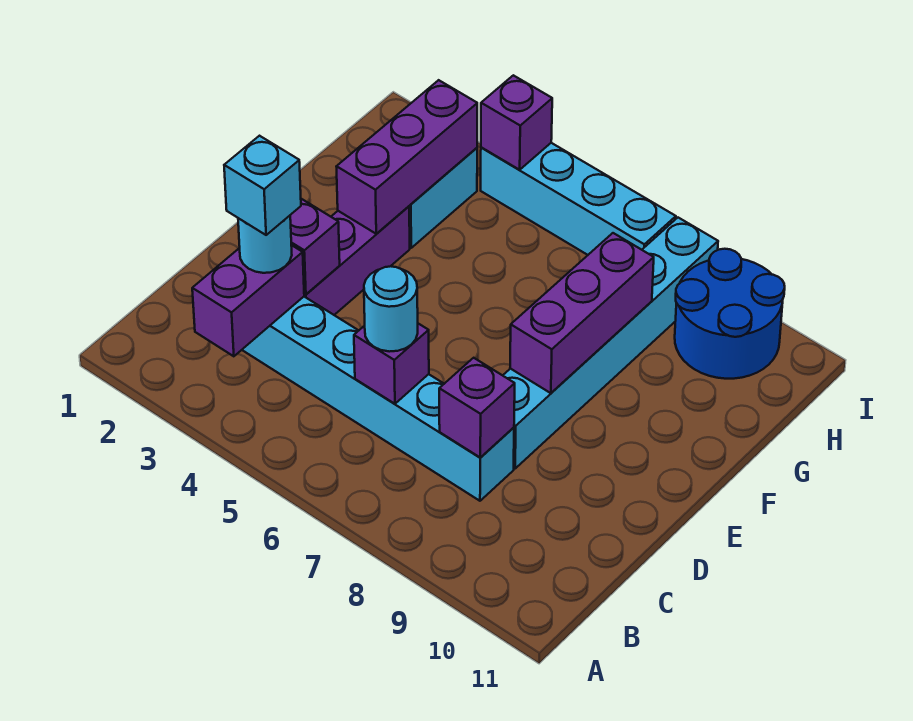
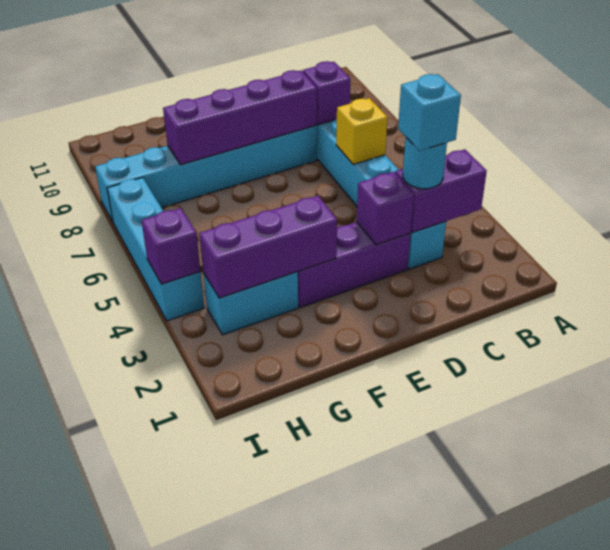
purple brick C6 level 2 -> yellow brick C6 level 2
cyan round brick C6 level 3 -> none
purple brick E8:G8 level 2 -> purple brick D8:G8 level 2
blue round brick H9:I10 level 1 -> none

